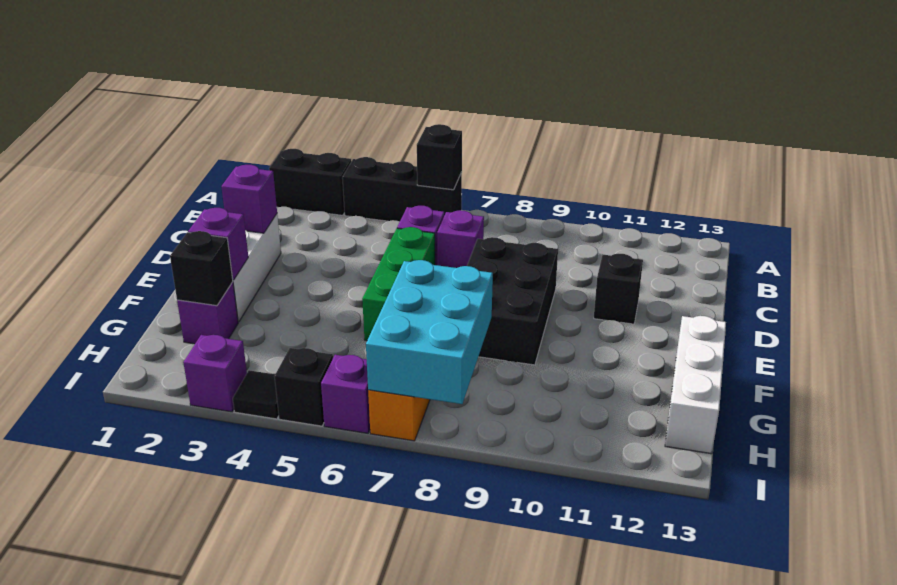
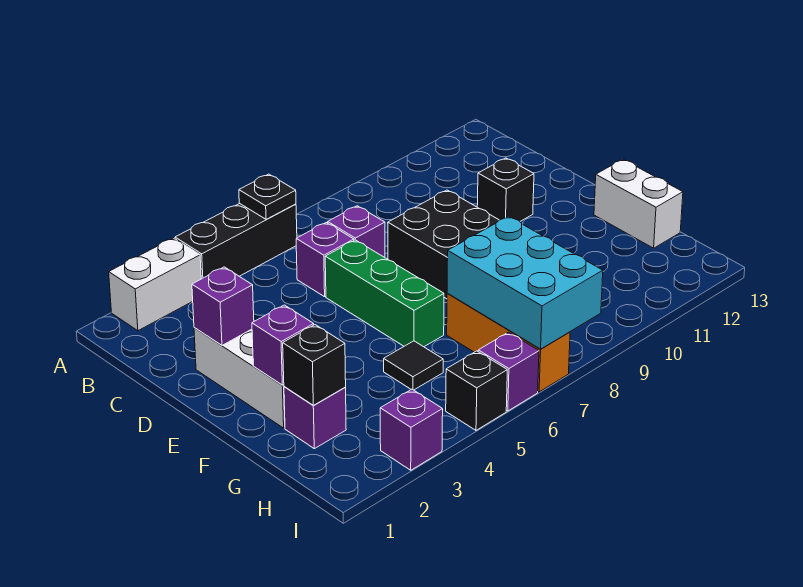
black brick A2:A3 level 1 -> white brick A2:A3 level 1
black brick A6 level 2 -> black plate A6 level 2
white brick F13:H13 level 1 -> white brick F13:G13 level 1
black tile I4 level 1 -> black tile G5 level 1

